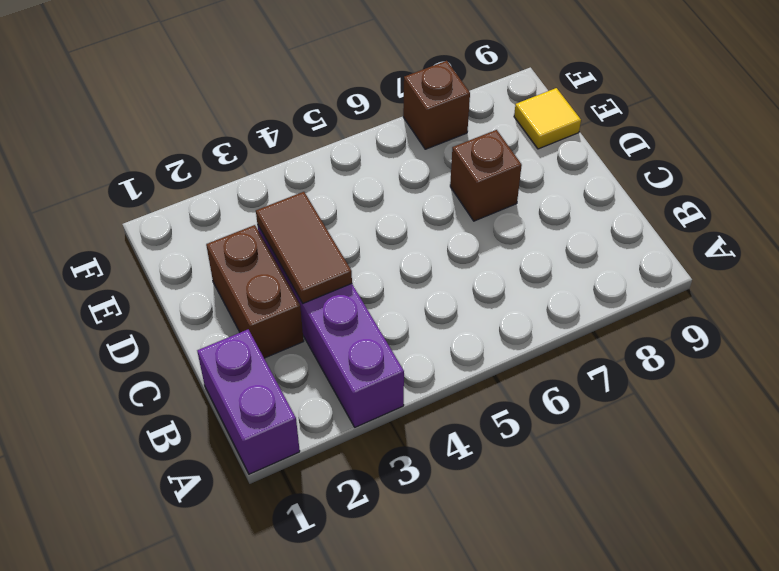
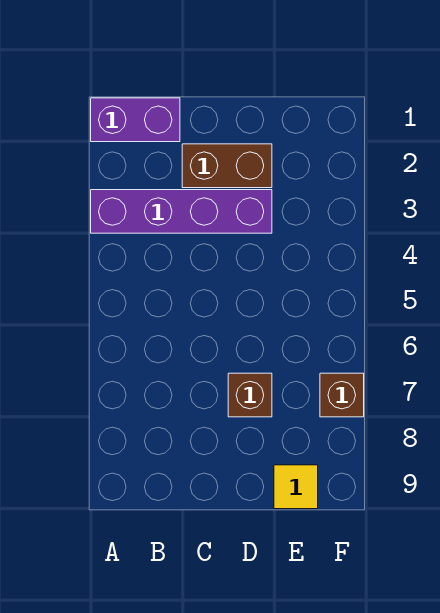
brown tile C3:D3 level 2 -> none

